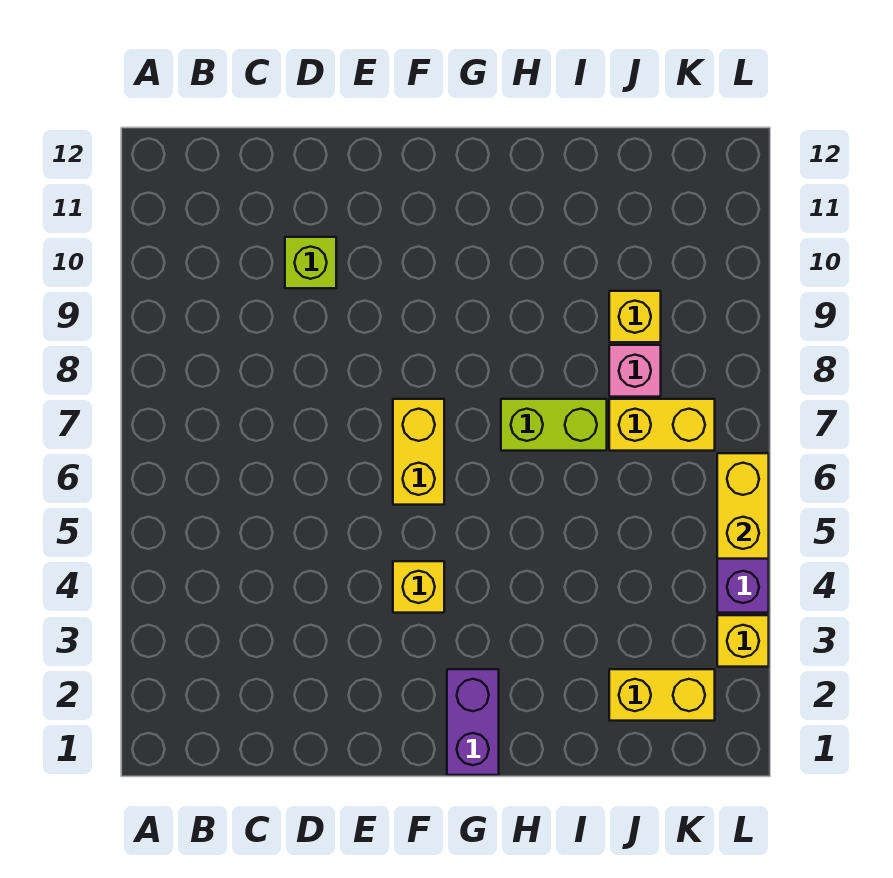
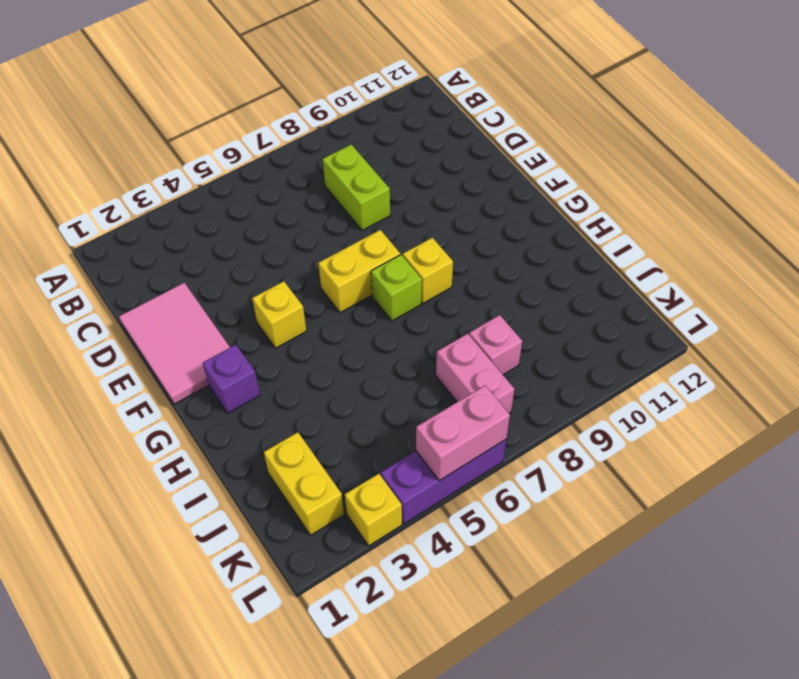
none -> pink tile D1:F2 level 1
lime brick D10 level 1 -> lime brick G7 level 1
purple brick G1:G2 level 1 -> purple brick G2 level 1
lime brick H7:I7 level 1 -> lime brick C8:D8 level 1
yellow brick J7:K7 level 1 -> pink brick J7:K7 level 1
yellow brick J9 level 1 -> yellow brick G8 level 1
yellow brick L5:L6 level 2 -> pink brick L5:L6 level 2

